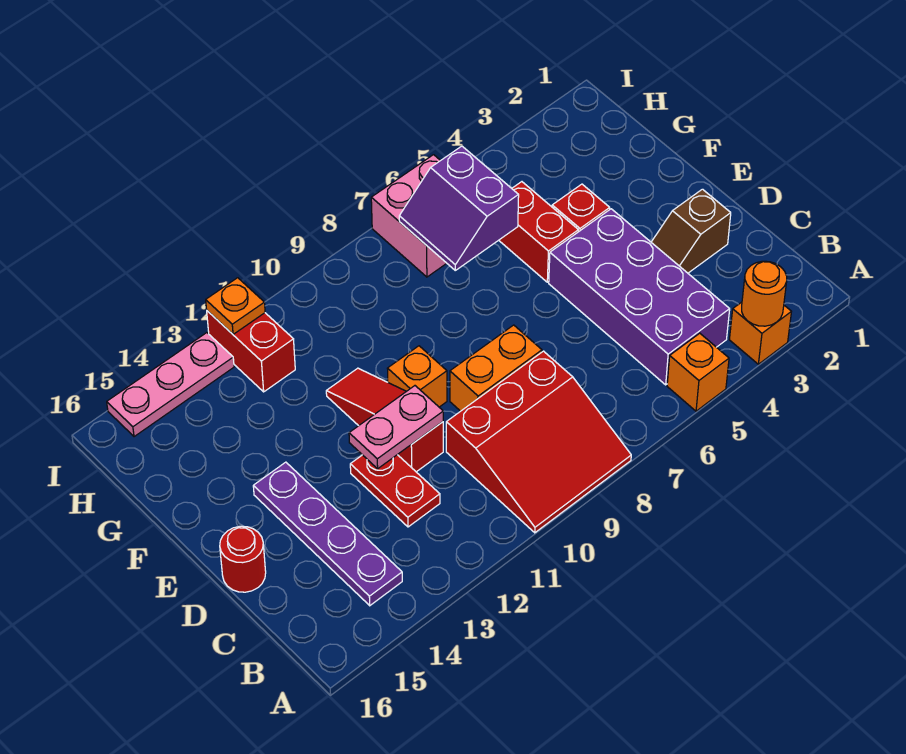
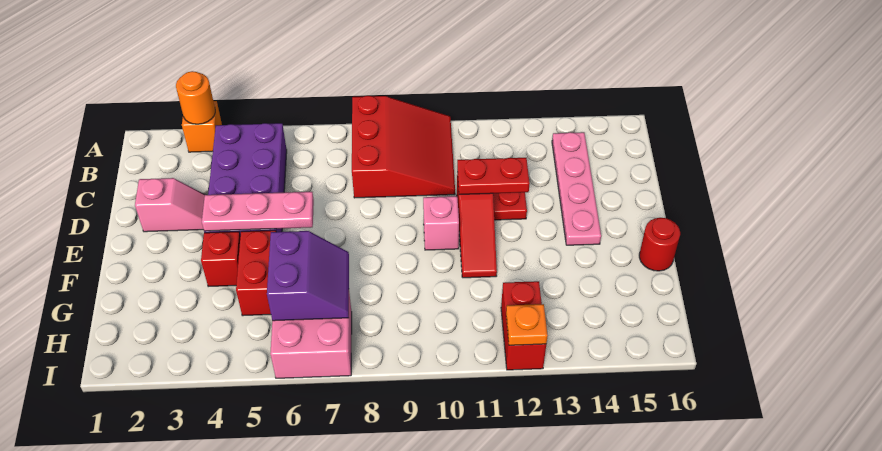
orange brick A5 level 1 -> none
red slope A8:C10 level 1 top C -> red slope A8:C10 level 1 top 8
purple plate B14:E14 level 1 -> pink plate B14:E14 level 1
brown slope D2:D3 level 1 top 2 -> pink slope D2:D3 level 1 top 2
orange brick D8:D9 level 1 -> none
pink plate D11:D12 level 2 -> red plate D11:D12 level 2
red round brick D16 level 1 -> red round brick F16 level 1
orange brick E10 level 1 -> pink brick E10 level 1
pink plate I13:I15 level 1 -> pink plate E4:E6 level 2

